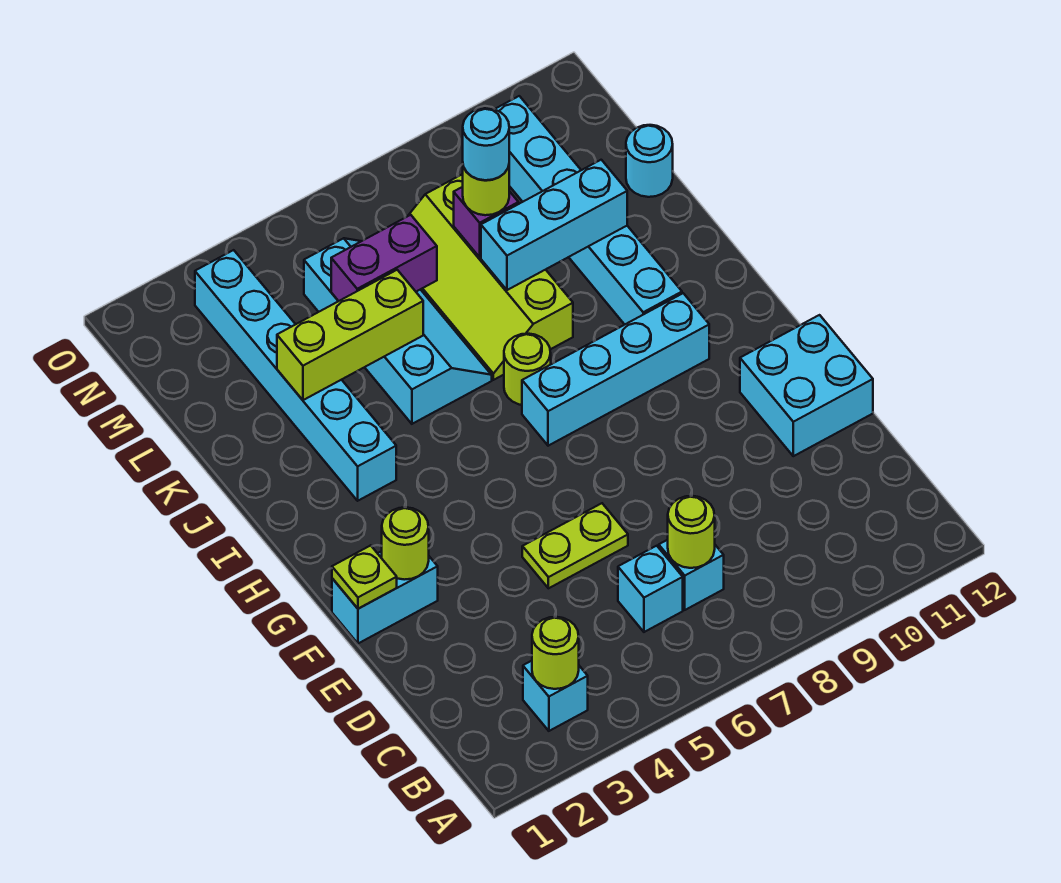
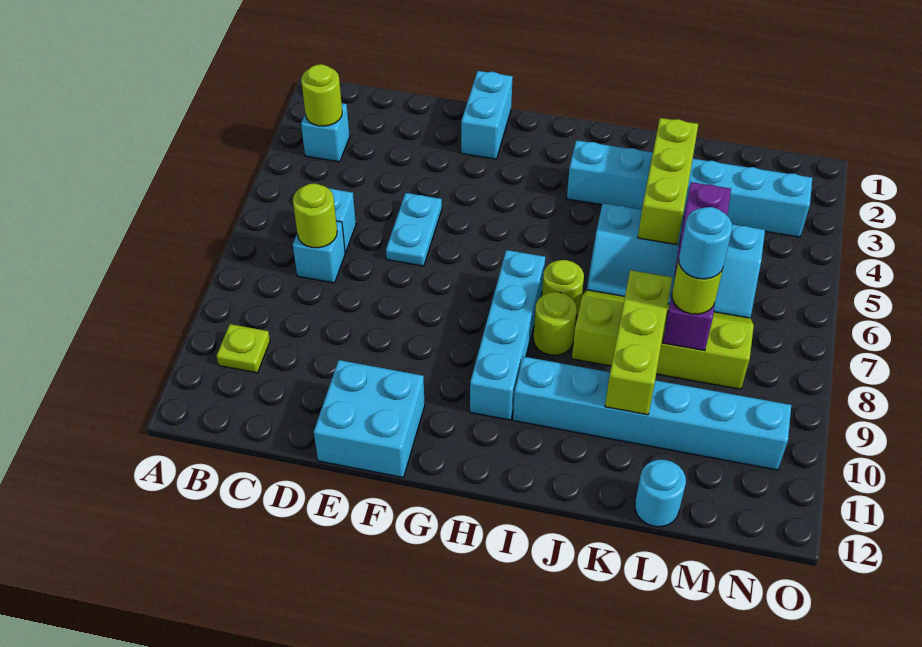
lime plate E5:E6 level 1 -> cyan plate E5:E6 level 1
lime plate F1 level 2 -> lime plate B10 level 1
lime round brick F2 level 2 -> lime round brick I8 level 1
cyan brick K8:K10 level 2 -> lime brick K8:K10 level 2

